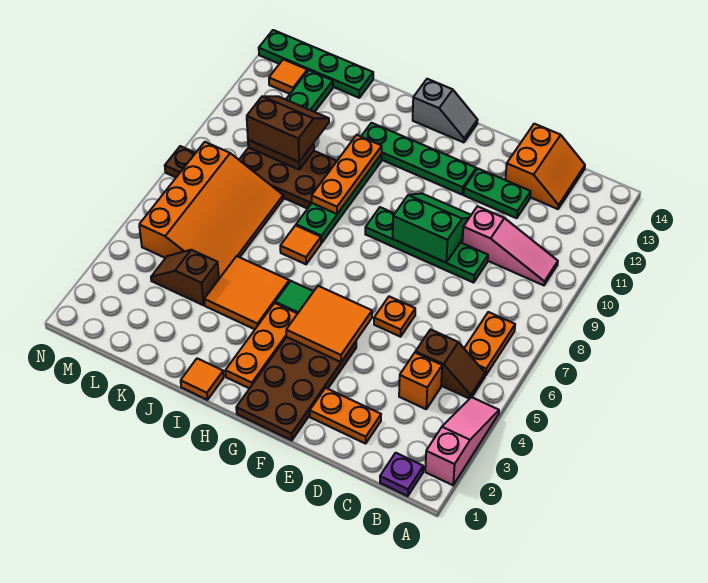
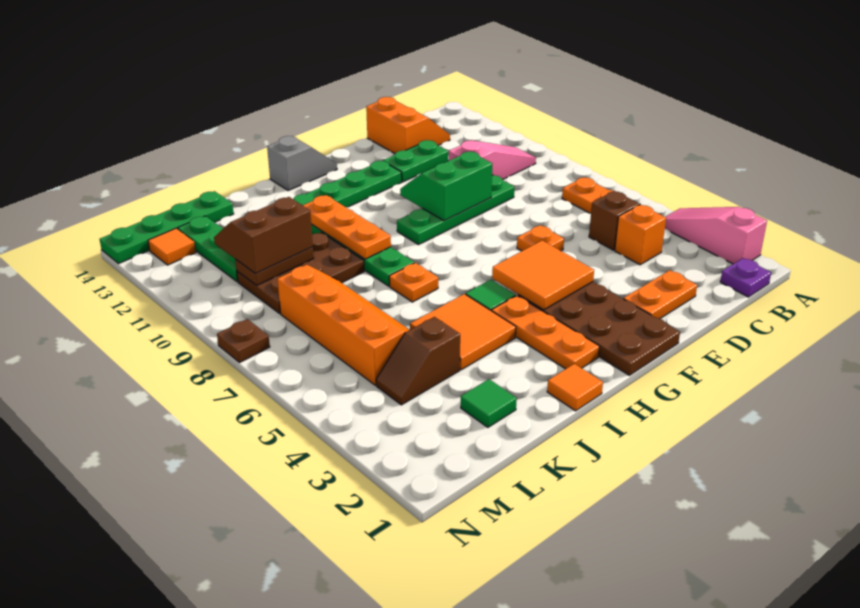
orange tile I7 level 1 -> orange plate I7 level 1
none -> green tile K2 level 1
orange slope K5:M8 level 1 top M -> orange slope K5:L8 level 1 top L

